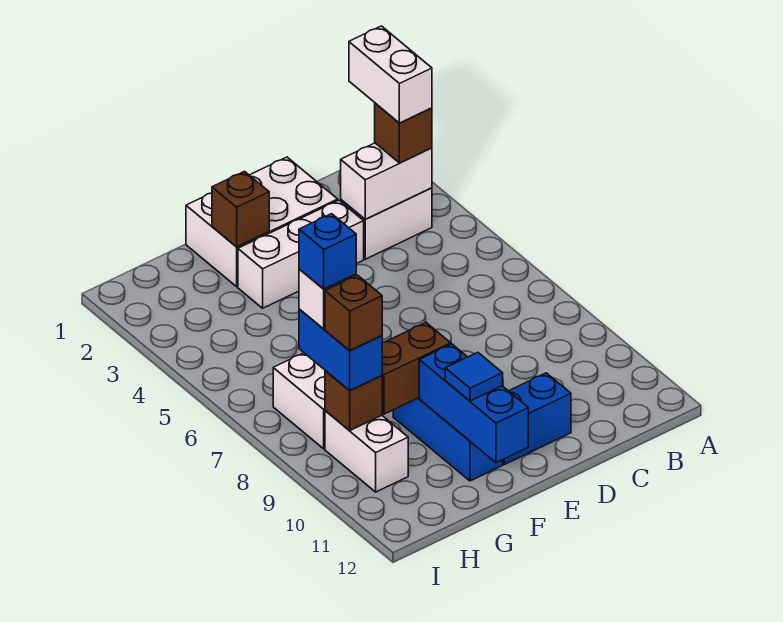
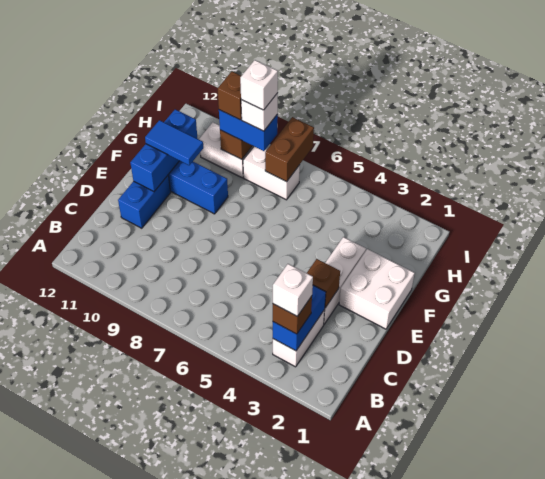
white brick B2:B3 level 4 -> white brick B3 level 4
white brick B3:C3 level 2 -> blue brick B3:C3 level 2
white brick D1:F2 level 1 -> white brick E1:F2 level 1
brown brick F2 level 2 -> brown brick D3 level 2
brown brick F9:G9 level 2 -> brown brick H7:I7 level 2
blue brick F10:F12 level 2 -> blue brick E11:G11 level 2
blue tile F11 level 3 -> blue tile F10:F11 level 3
blue brick H8 level 5 -> white brick H8 level 5

